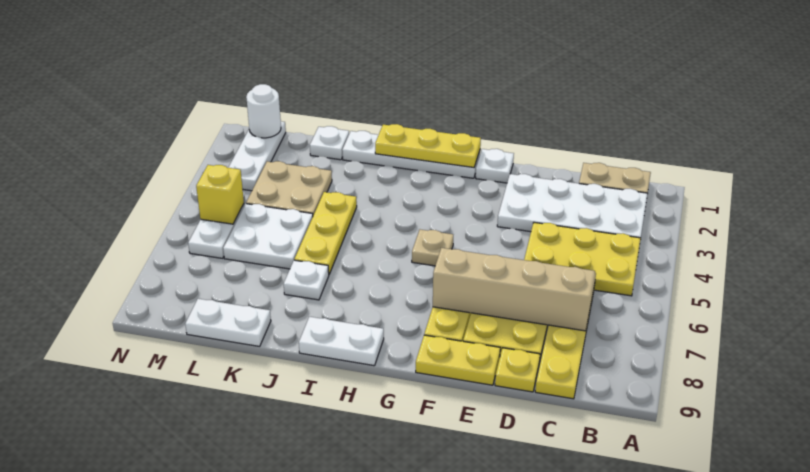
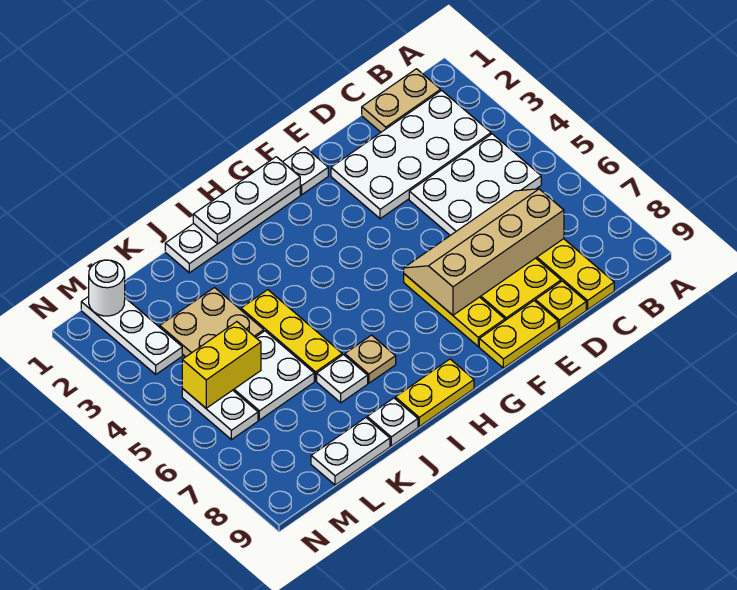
yellow plate B4:D5 level 1 -> white plate B4:D5 level 1
yellow plate G1:I1 level 2 -> white plate G1:I1 level 2
tan plate G5 level 1 -> tan plate I7 level 1
white plate H9:I9 level 1 -> yellow plate H9:I9 level 1
white plate K1 level 1 -> white plate J9 level 1
yellow brick M5 level 2 -> yellow brick L5:M5 level 2

